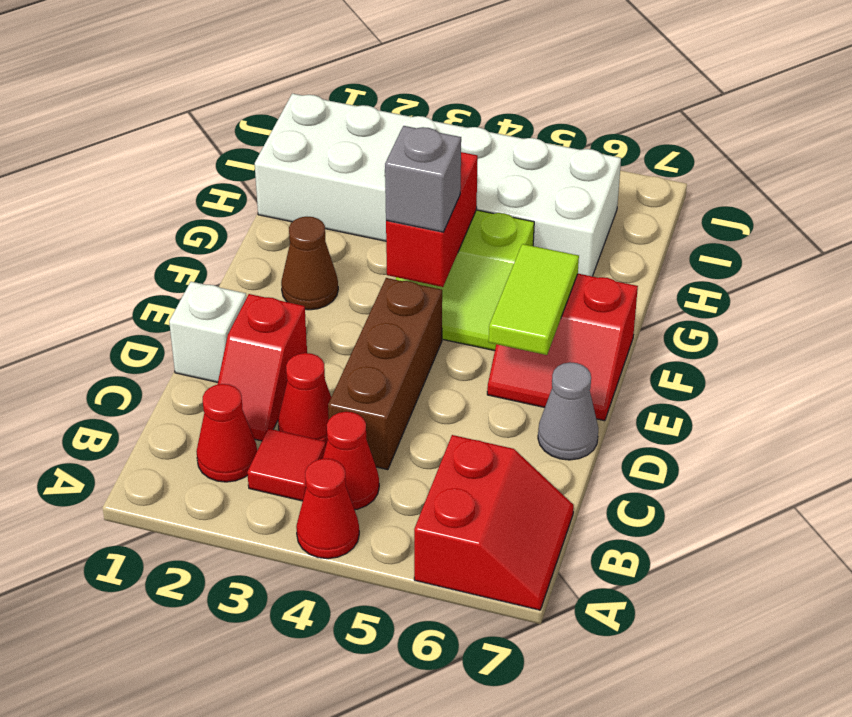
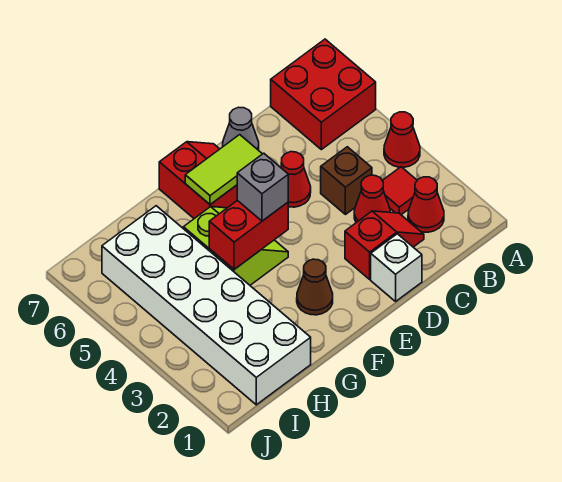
red slope A6:B7 level 1 top 6 -> red brick A6:B7 level 1
red cone B4 level 1 -> red cone D5 level 1
brown brick C4:E4 level 1 -> brown brick C4 level 1

